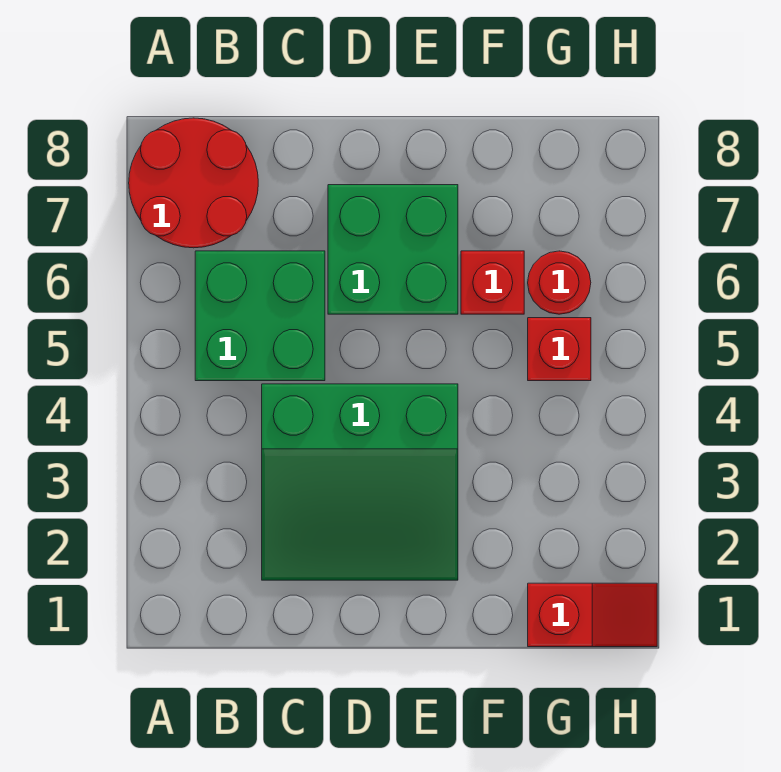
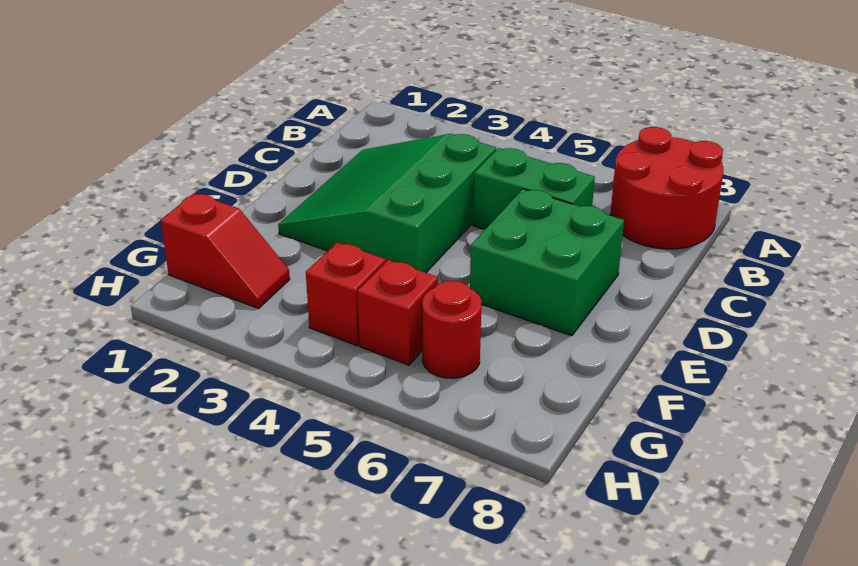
green brick B5:C6 level 1 -> green brick C5:C6 level 1
red brick F6 level 1 -> red brick G4 level 1
red slope G1:H1 level 1 top G -> red slope G1:G2 level 1 top 1

